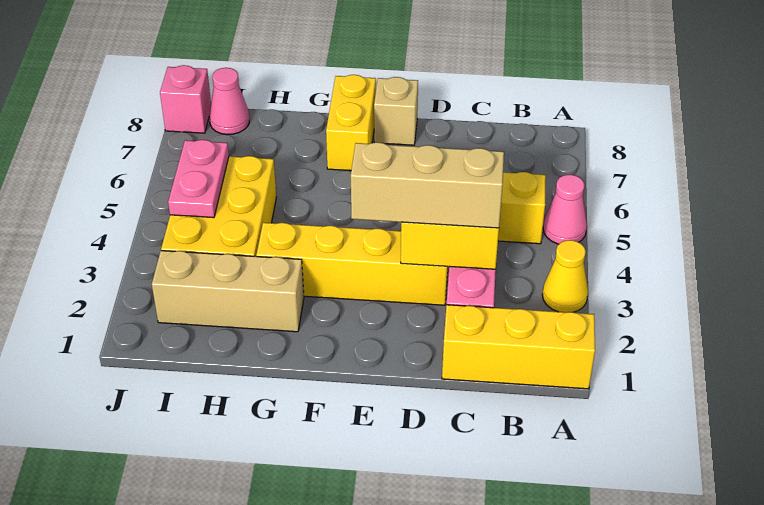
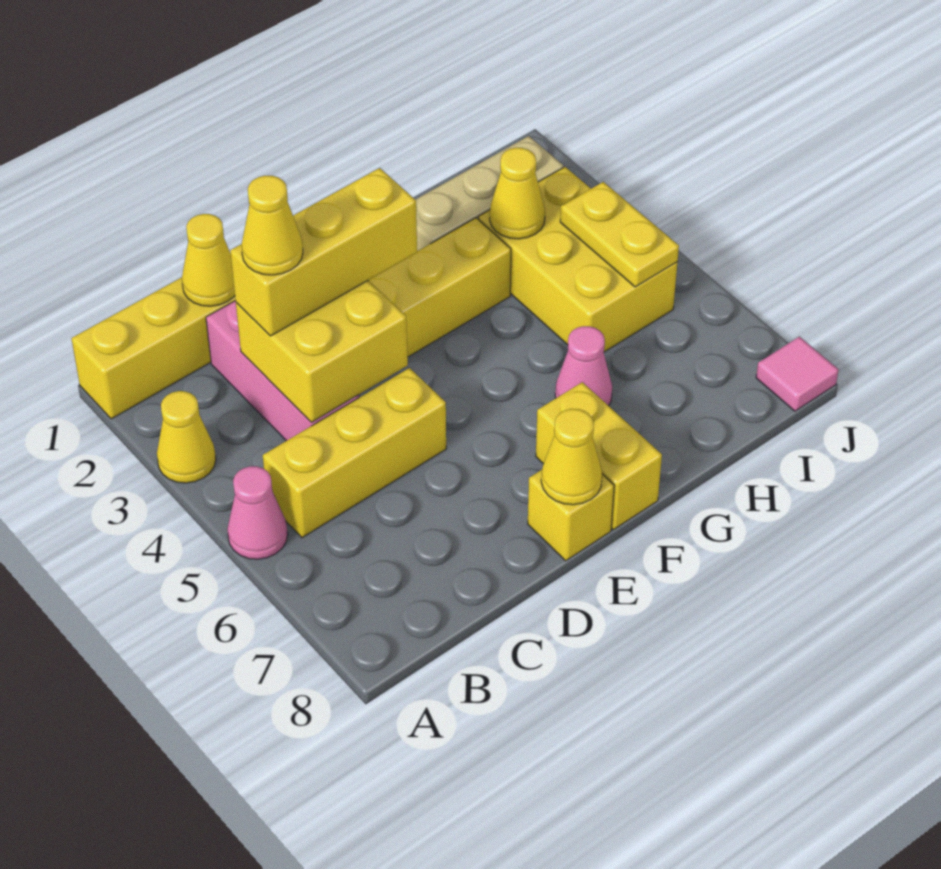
none -> yellow cone C1 level 2
tan brick C3:E3 level 3 -> yellow brick C3:E3 level 3
none -> yellow cone C3 level 4
tan brick E8 level 1 -> yellow brick E8 level 1
none -> yellow cone E8 level 2
none -> yellow cone H3 level 2
pink plate I4:I5 level 2 -> yellow plate I4:I5 level 2
pink cone I8 level 1 -> pink cone G6 level 1
pink brick J8 level 1 -> pink tile J8 level 1

